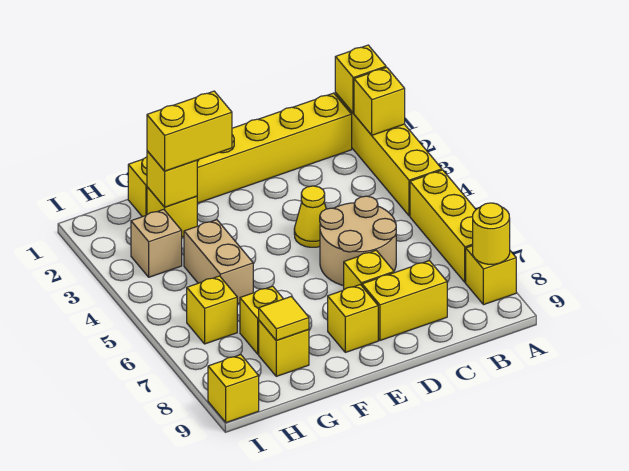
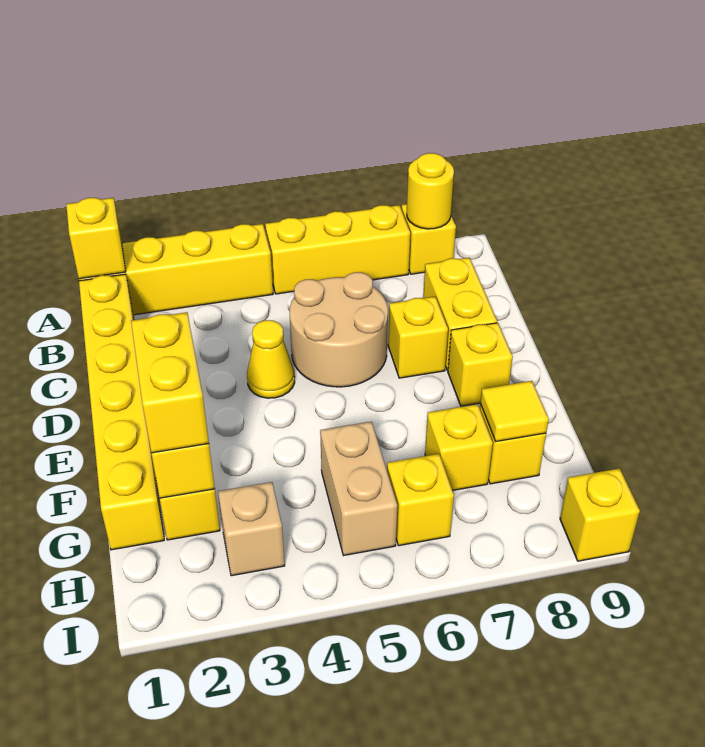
yellow brick A2 level 2 -> none
tan brick G4:G5 level 1 -> tan brick G5:H5 level 1

